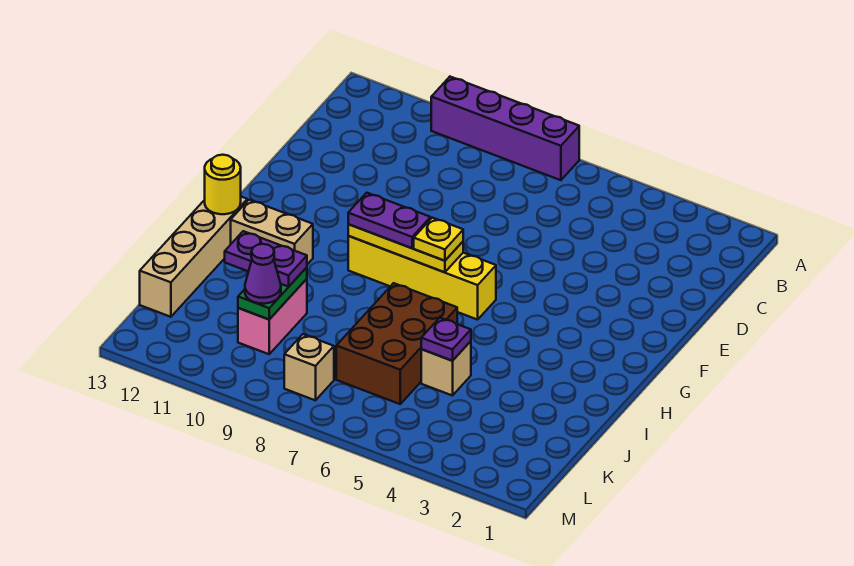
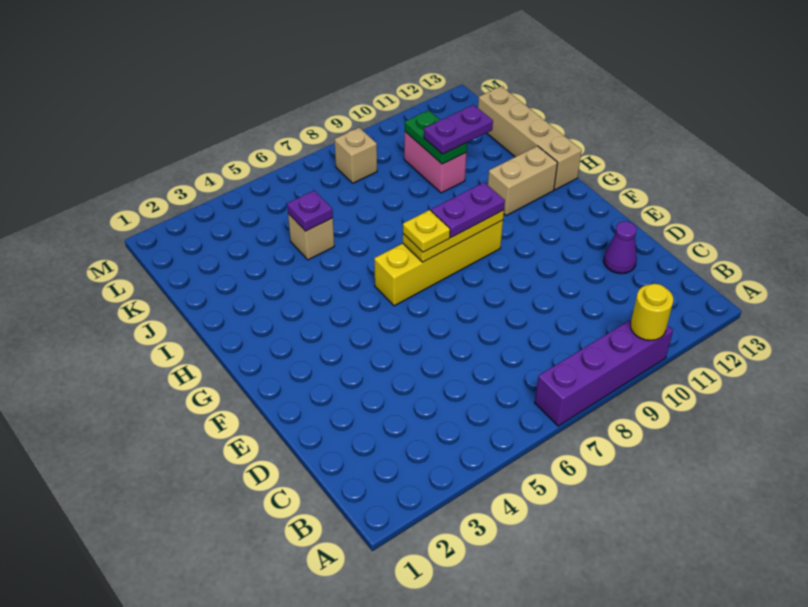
yellow round brick H13 level 2 -> yellow round brick A10 level 2
brown brick I6:K7 level 1 -> none
purple cone K10 level 3 -> purple cone D12 level 1

